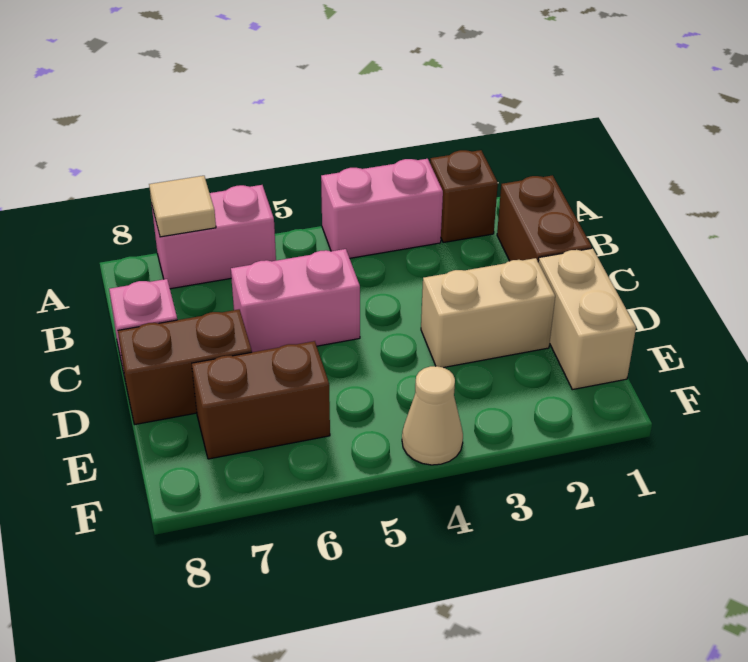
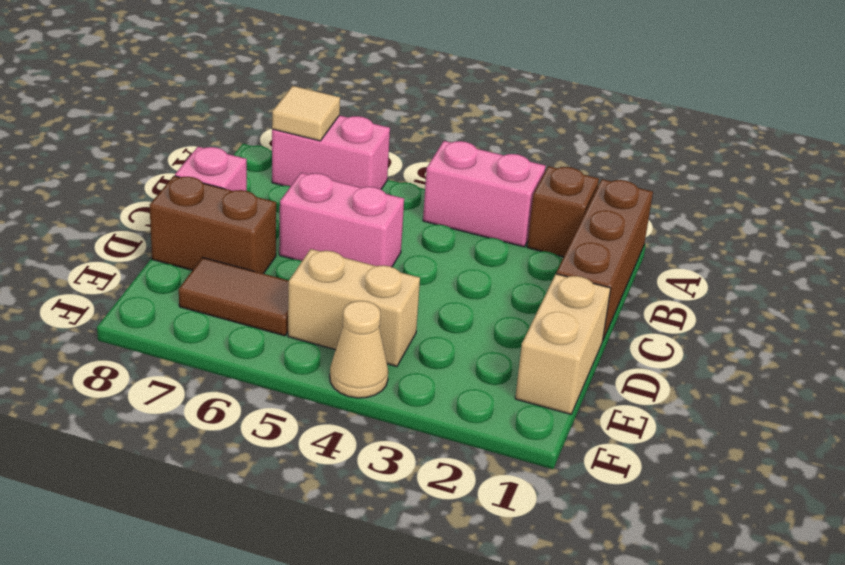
brown brick B1:C1 level 1 -> brown brick A1:C1 level 1
tan brick D2:D3 level 1 -> tan brick E4:E5 level 1
brown brick E6:E7 level 1 -> brown tile E6:E7 level 1

